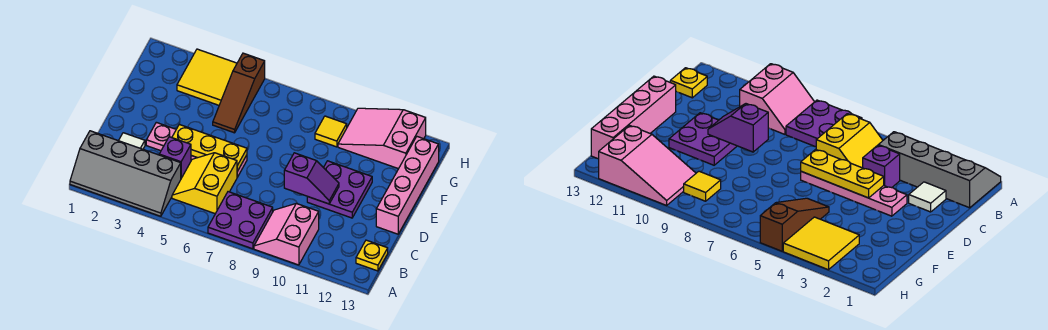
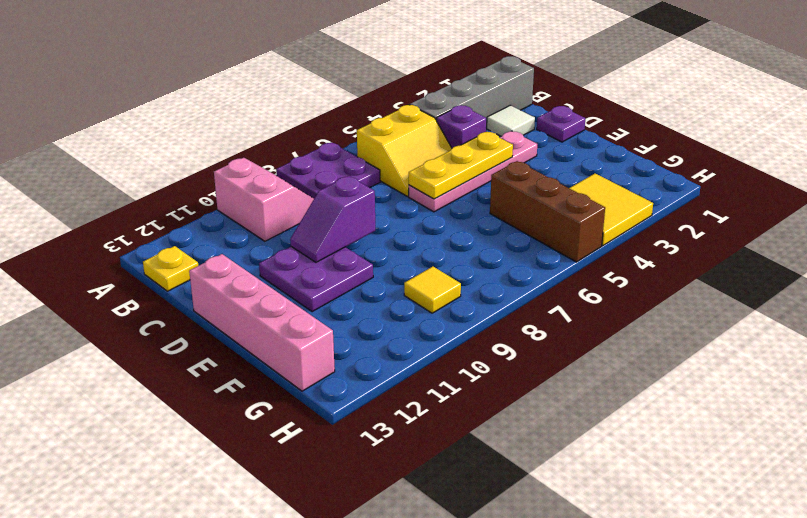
yellow slope B5:C6 level 1 top 6 -> yellow slope B5:C6 level 1 top B
none -> purple plate D1 level 1
brown slope F5:H5 level 1 top H -> brown brick F5:H5 level 1
pink slope G10:H12 level 1 top 12 -> none

